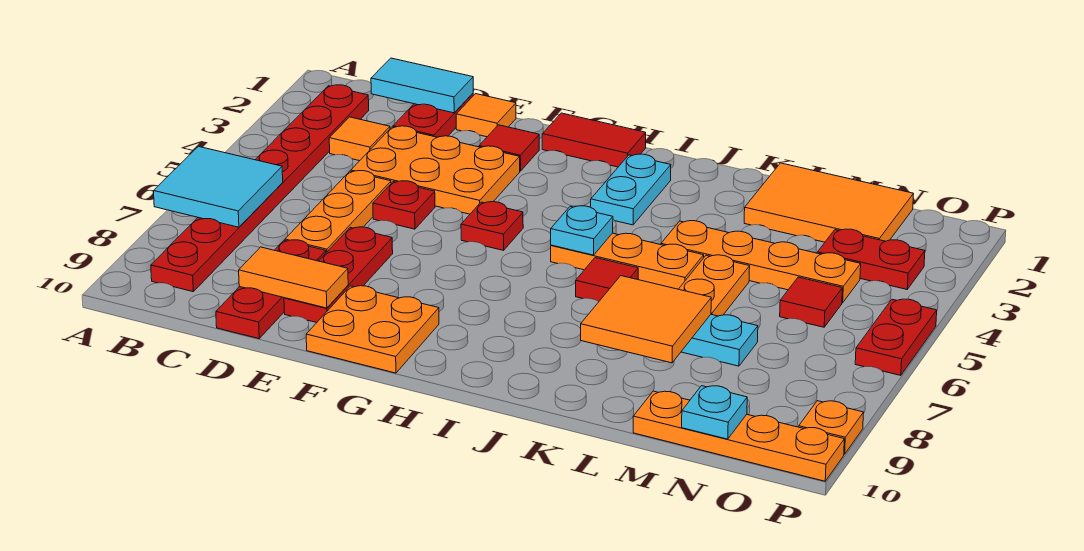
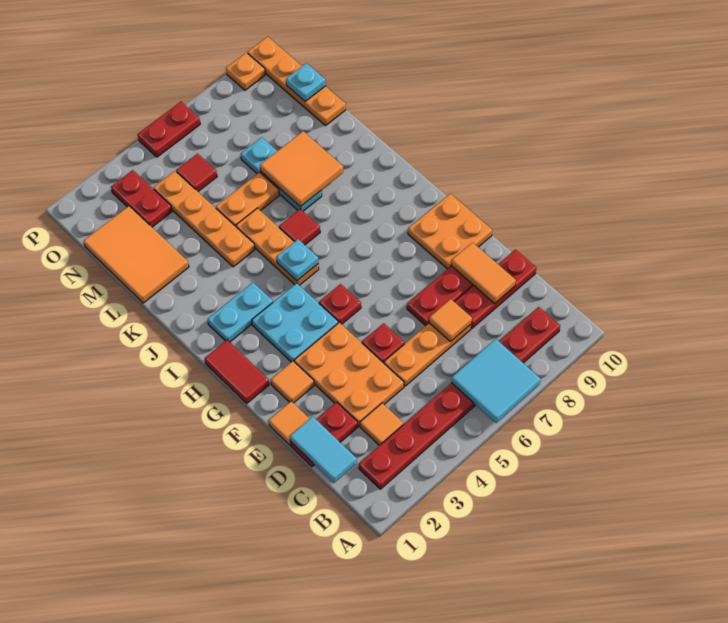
none -> orange tile D7 level 2
red tile F2 level 1 -> orange tile F2 level 1
none -> cyan plate G3:H4 level 1

